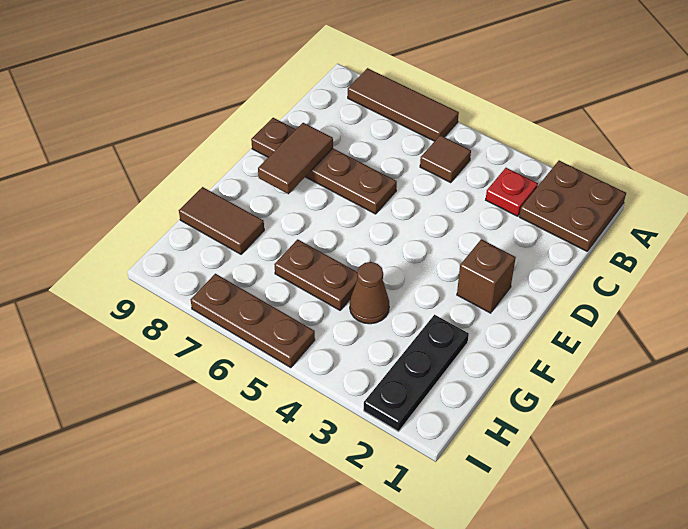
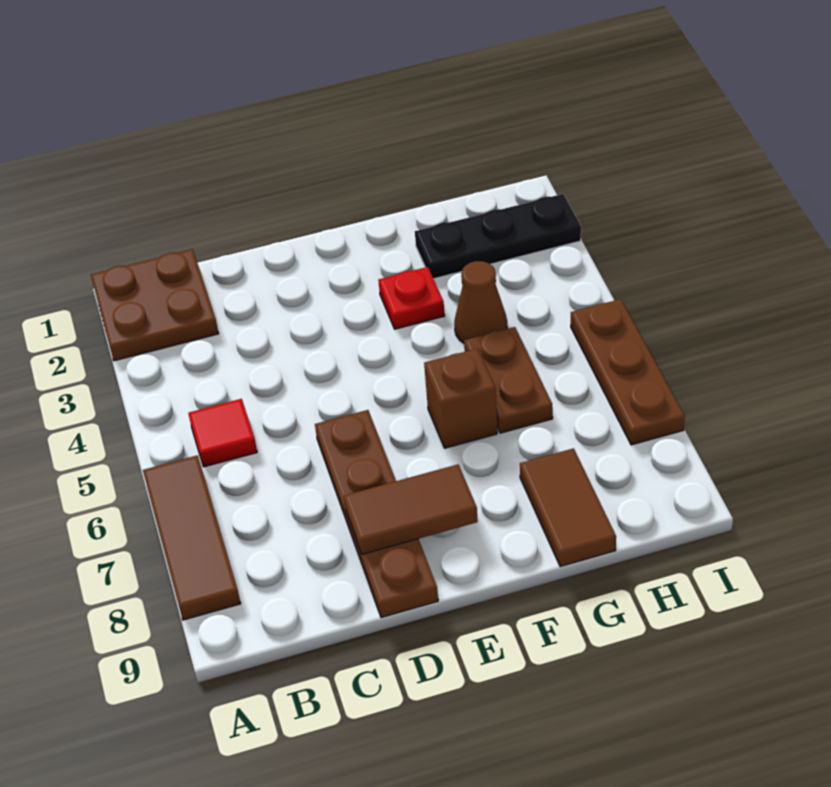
red plate B3 level 1 -> red plate F3 level 1
brown tile B5 level 1 -> red tile B5 level 1
brown brick E2 level 1 -> brown brick F6 level 1

